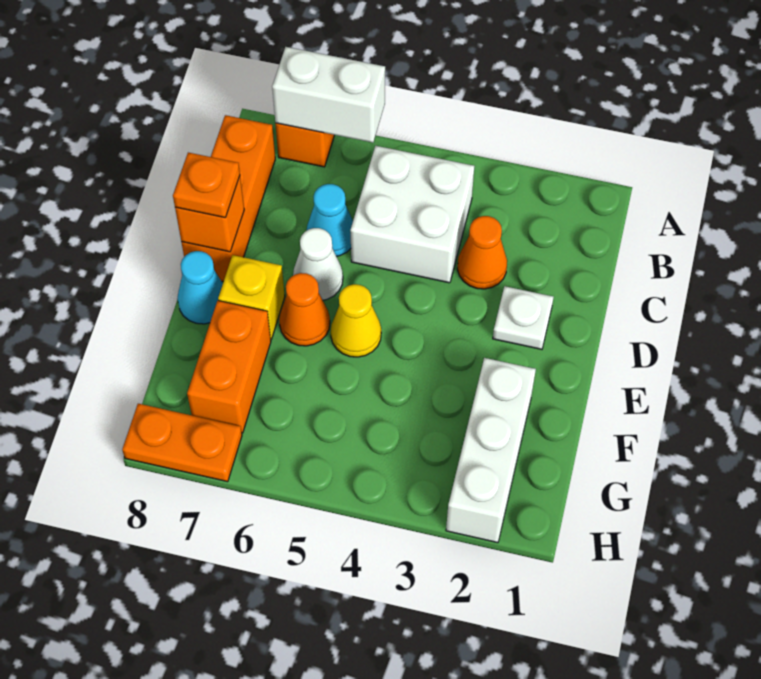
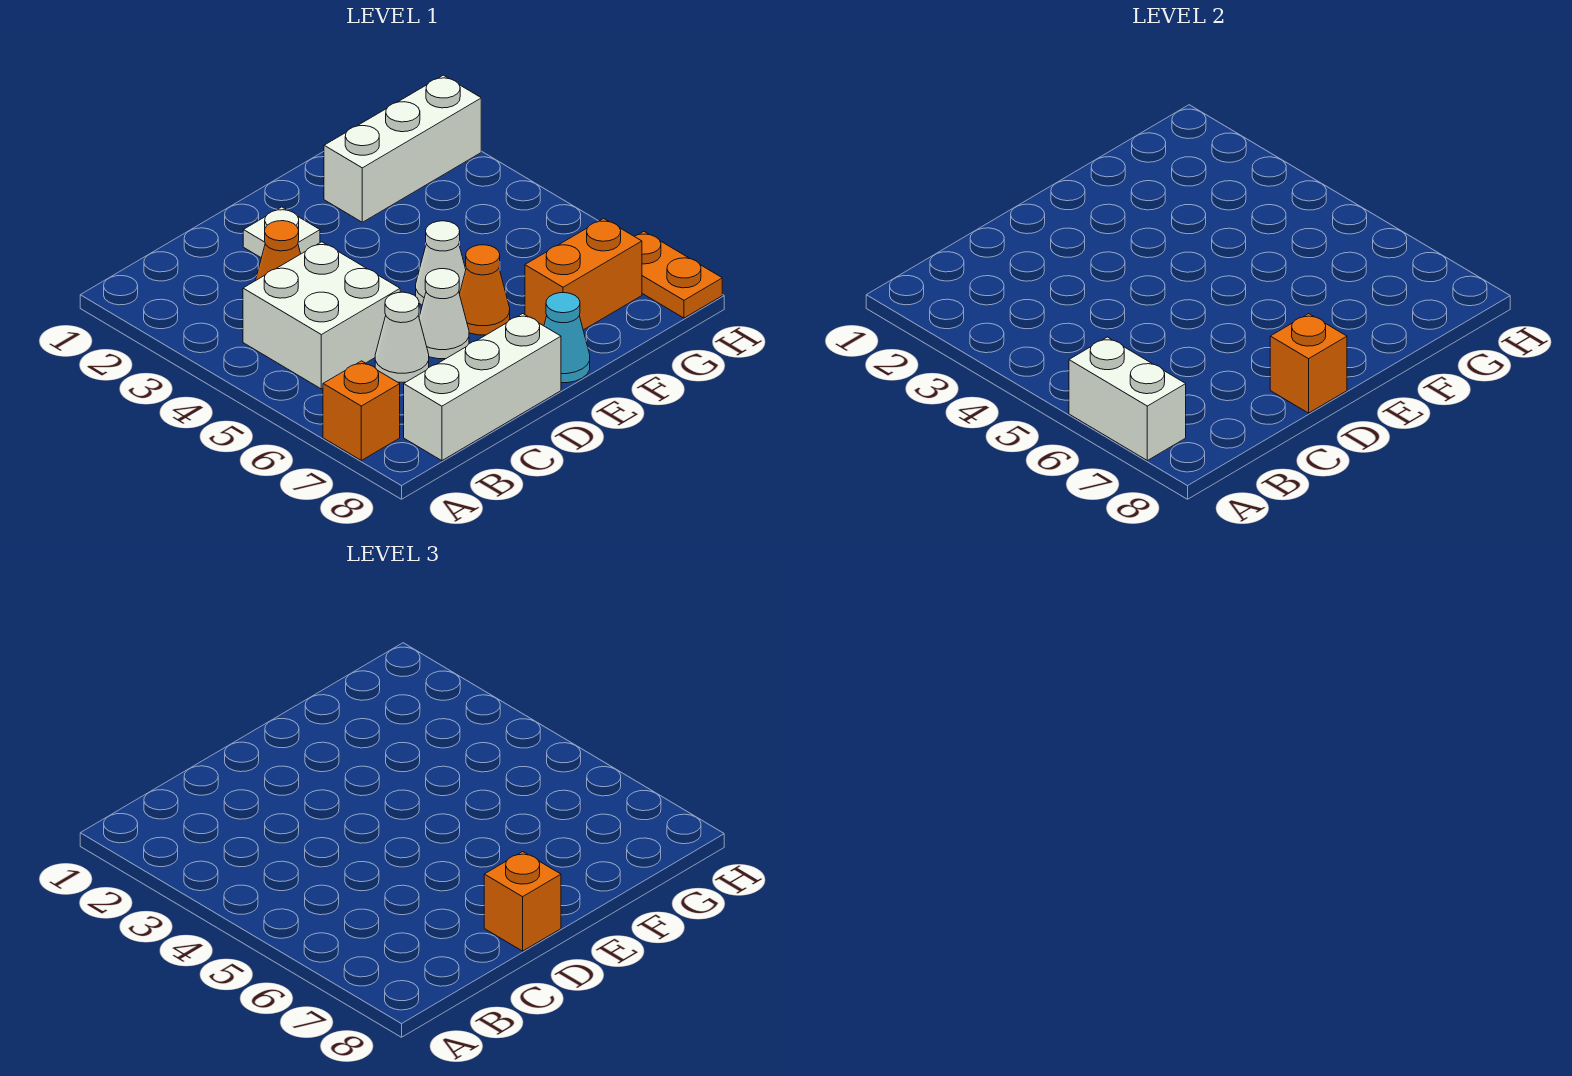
orange brick B8:D8 level 1 -> white brick B8:D8 level 1
cyan cone C6 level 1 -> white cone C6 level 1
orange plate D8 level 3 -> orange brick D8 level 3
yellow cone E5 level 1 -> white cone E5 level 1
yellow brick E7 level 1 -> none

